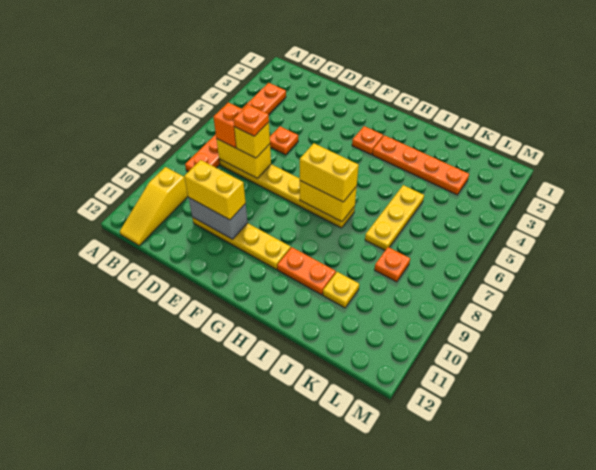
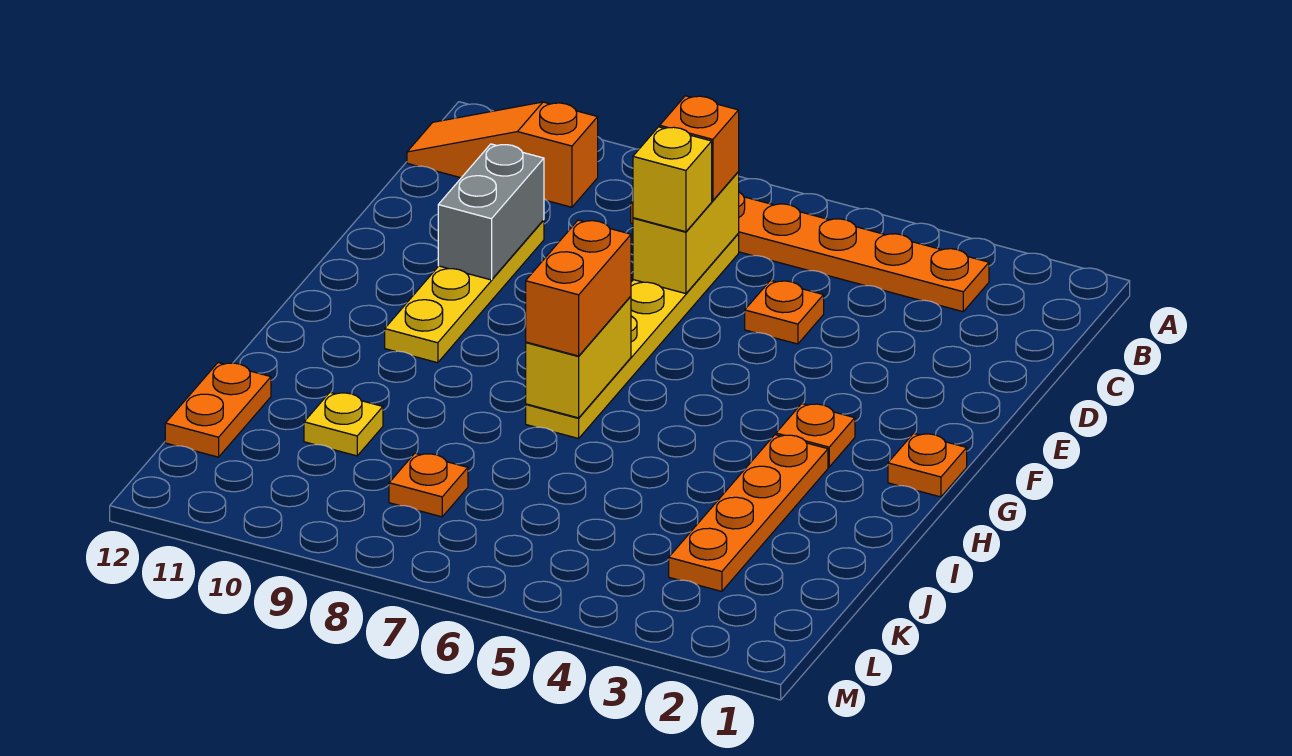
yellow slope B10:B12 level 1 top 10 -> orange slope B10:B12 level 1 top 10
orange plate D7 level 4 -> orange plate G1 level 1
yellow brick D10:E10 level 3 -> none
yellow brick G7:H7 level 3 -> orange brick G7:H7 level 3
orange plate H10:I10 level 1 -> orange plate J12:K12 level 1
yellow plate J5:J7 level 1 -> none

